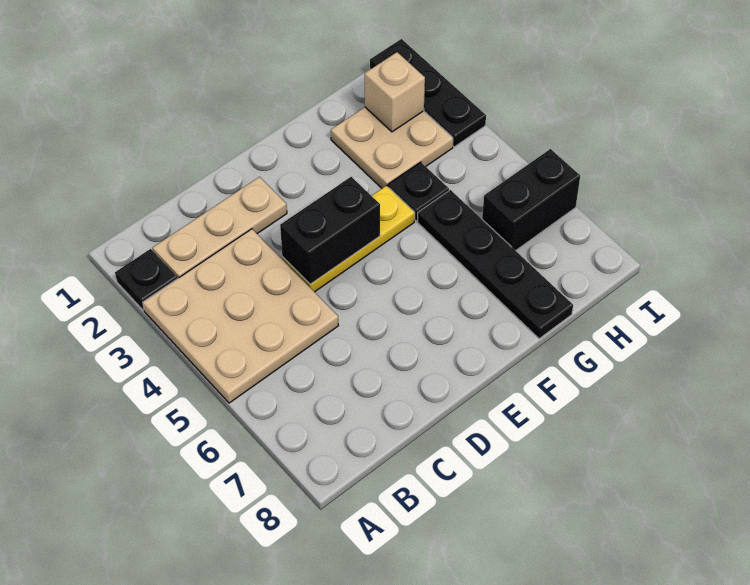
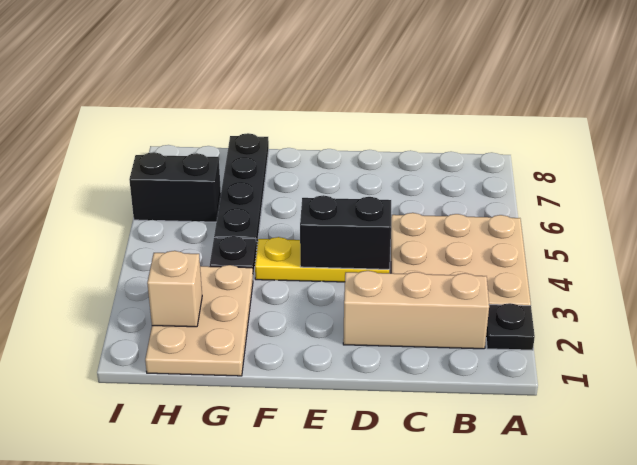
tan plate B2:D2 level 1 -> tan brick B2:D2 level 1
tan plate G2:H3 level 1 -> tan plate G1:H3 level 1
black plate I1:I3 level 1 -> none

